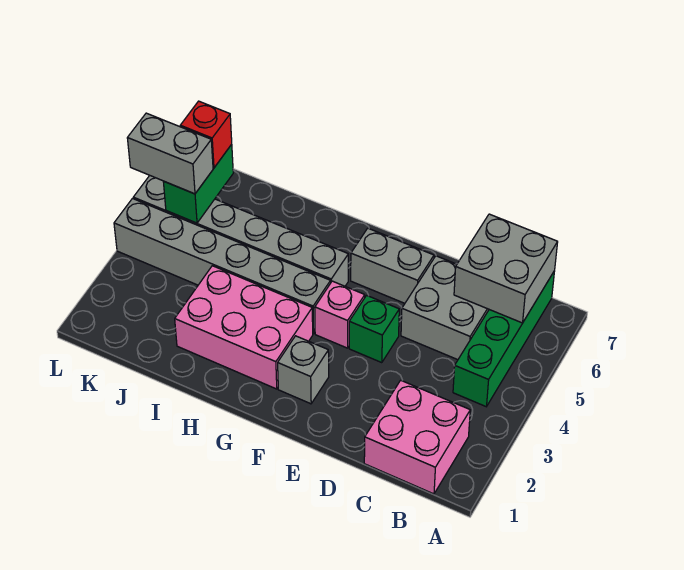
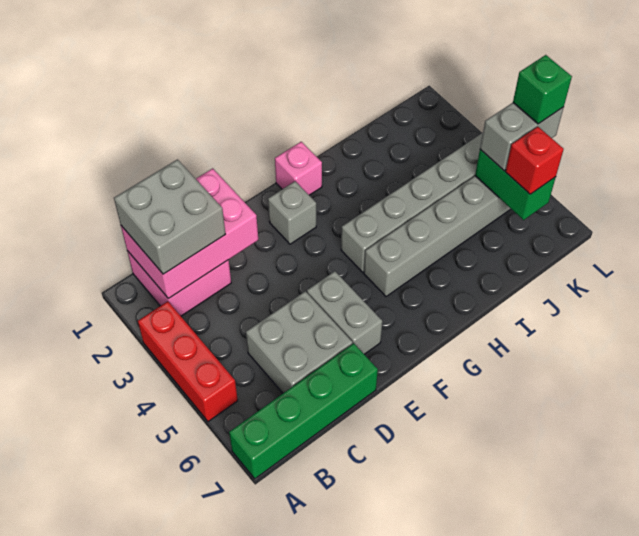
none -> red brick A3:A5 level 1
green brick B4:B7 level 1 -> green brick A7:D7 level 1
grey brick B6:C7 level 2 -> grey brick B1:C2 level 3
green brick E4 level 1 -> green brick L5 level 4
grey brick E6:F6 level 1 -> grey brick E5:E6 level 1
pink brick F4 level 1 -> pink brick G1 level 1
pink brick G2:I3 level 1 -> pink brick B1:D2 level 2

